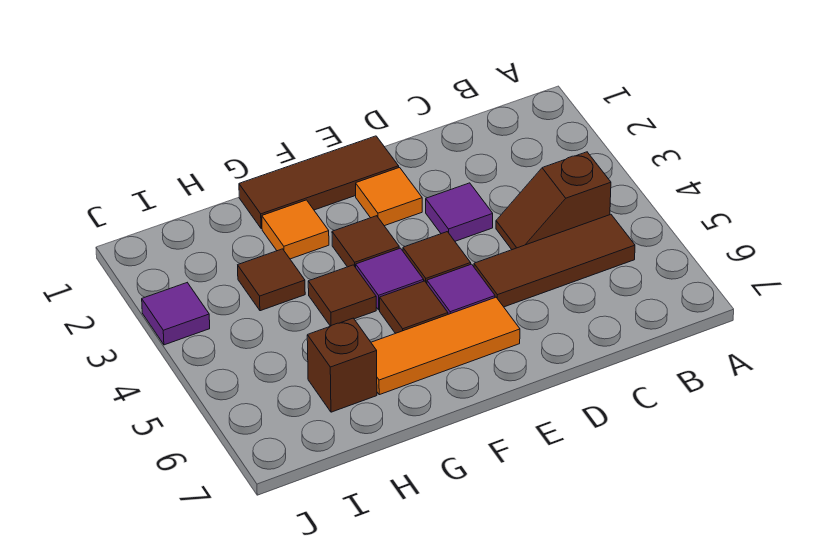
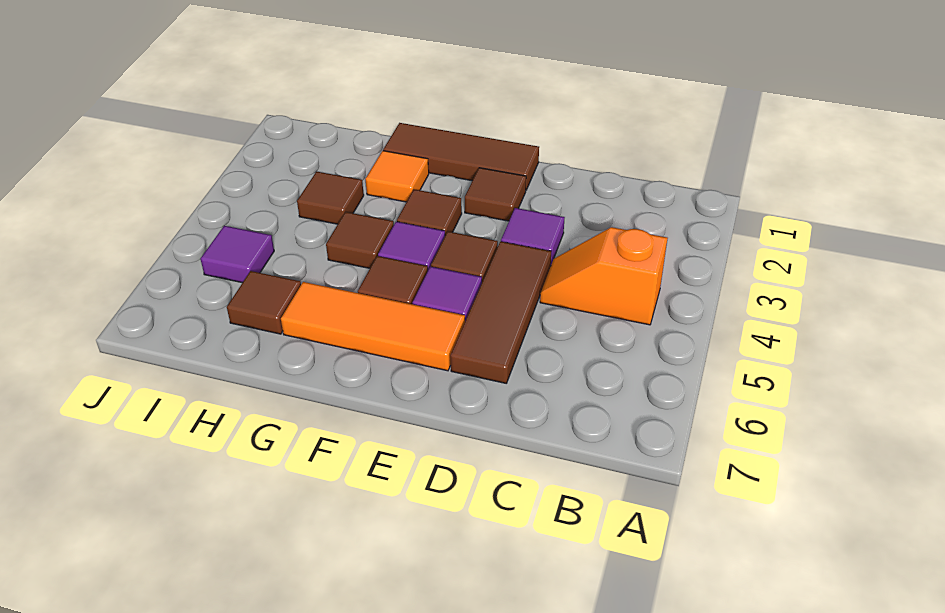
brown slope B4:C4 level 1 top B -> orange slope B4:C4 level 1 top B
brown tile B5:D5 level 1 -> brown tile D4:D6 level 1
orange tile E2 level 1 -> brown tile E2 level 1
brown brick H6 level 1 -> brown tile H6 level 1
purple tile J3 level 1 -> purple tile I5 level 1

